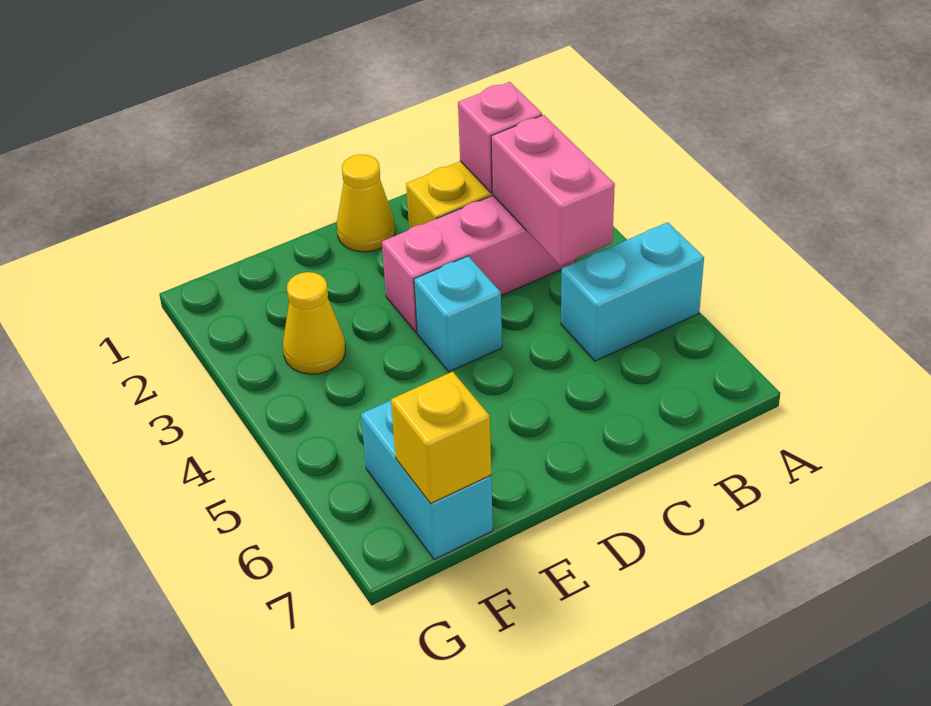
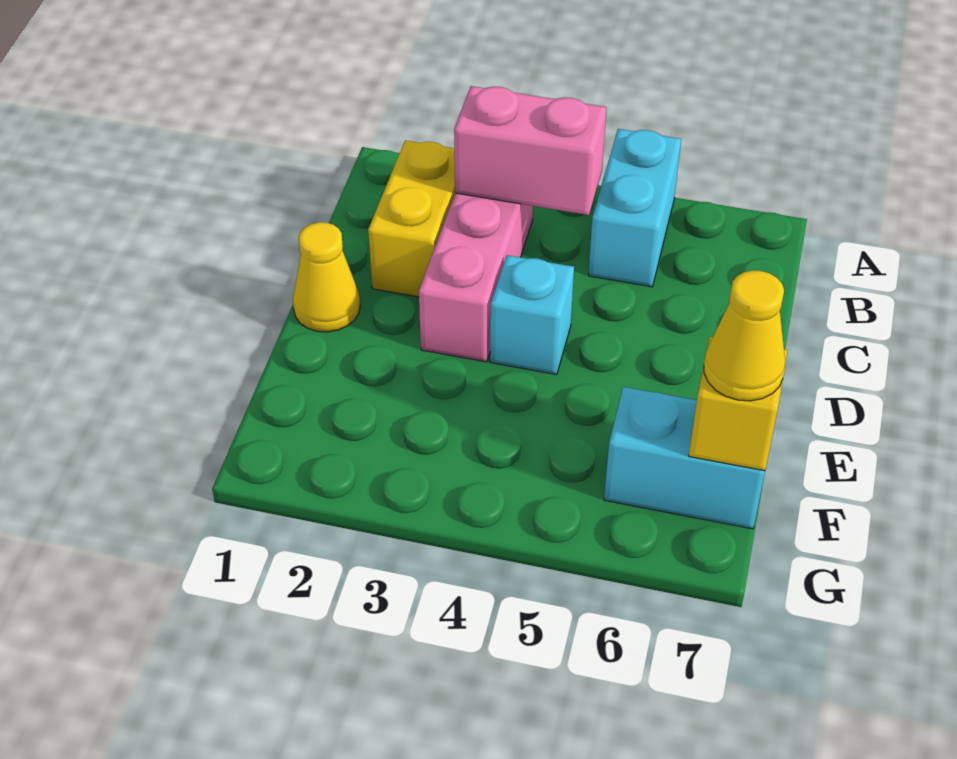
pink brick B2 level 2 -> none
yellow cone F3 level 1 -> yellow cone F7 level 3

